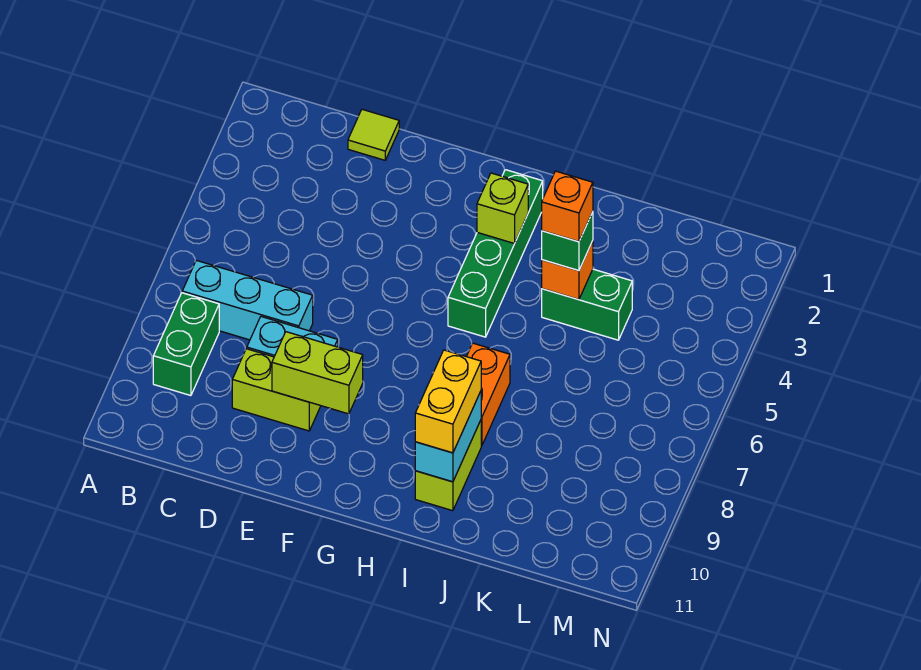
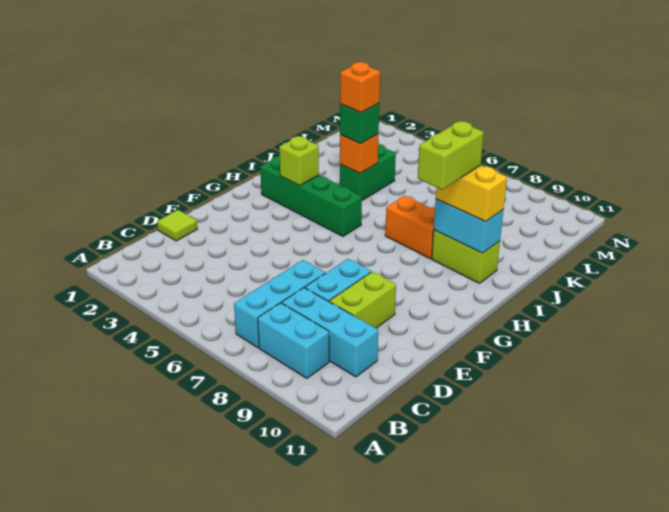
green brick B8:B9 level 1 -> cyan brick B8:B9 level 1
none -> cyan brick C8:C10 level 1
lime brick E9:F9 level 2 -> lime brick H9:I9 level 4

